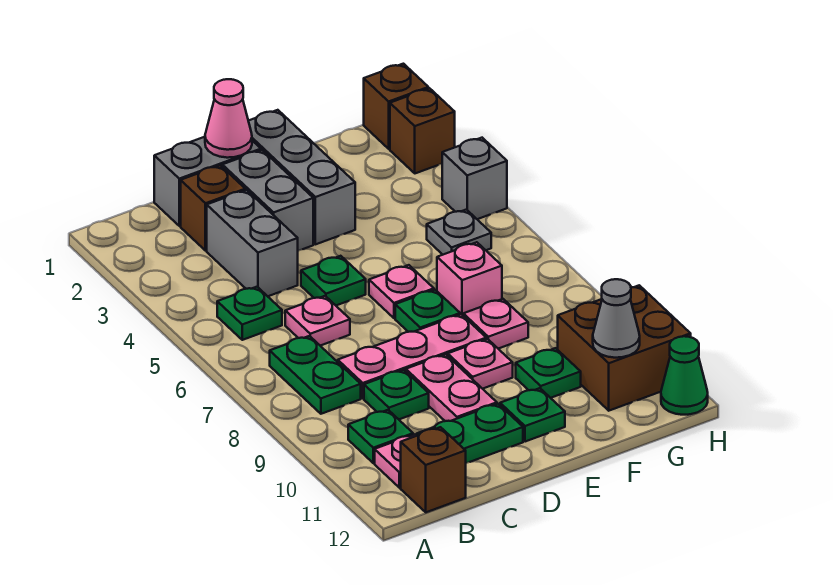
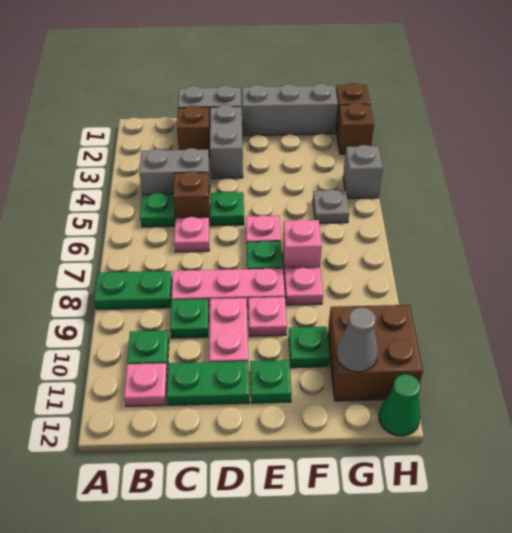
green plate B7:B8 level 1 -> green plate A8:B8 level 1
brown brick B12 level 1 -> brown brick C5 level 1
grey brick C3:C4 level 1 -> grey brick B4:C4 level 1
pink cone D1 level 2 -> none
grey brick E1:E3 level 1 -> grey brick E1:G1 level 1

